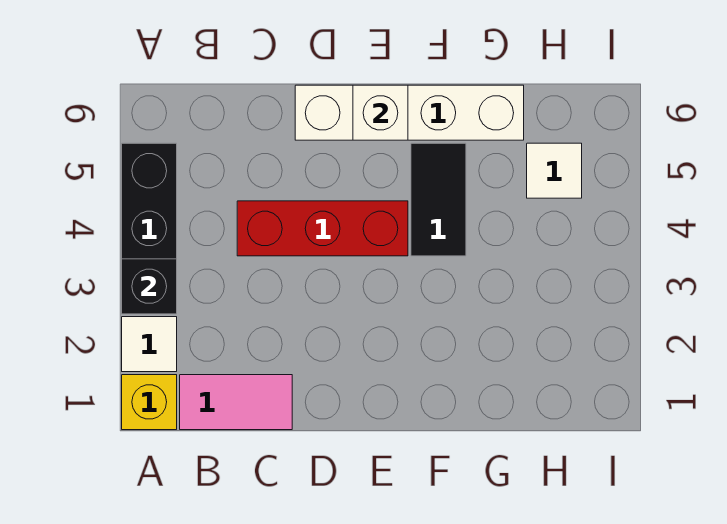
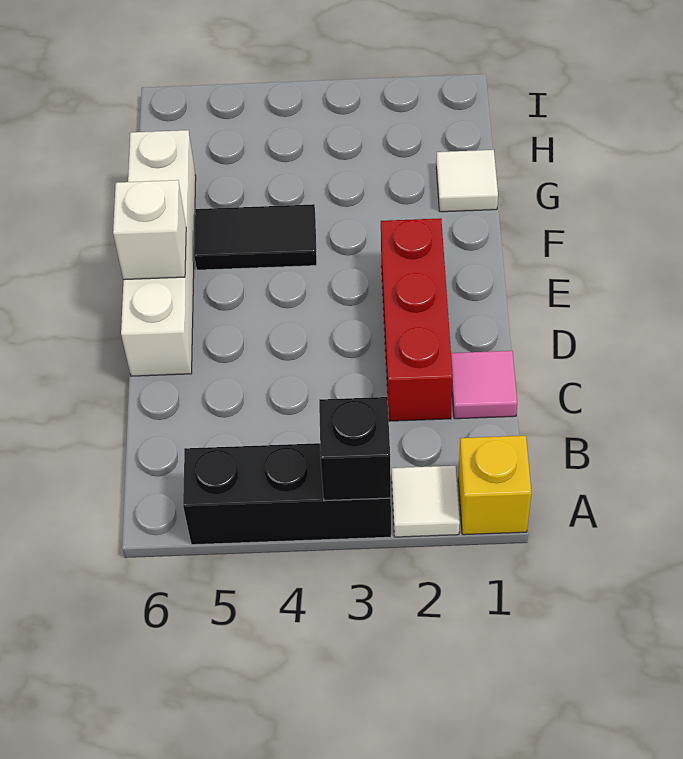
pink tile B1:C1 level 1 -> pink tile C1 level 1
red brick C4:E4 level 1 -> red brick C2:E2 level 1
white tile H5 level 1 -> white tile G1 level 1

